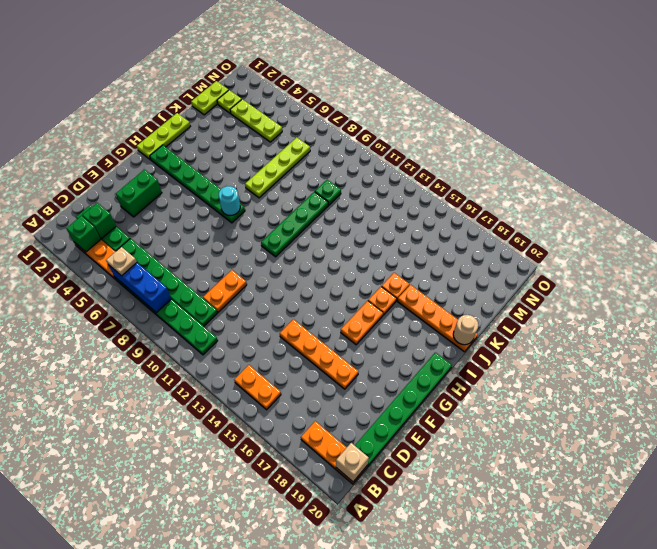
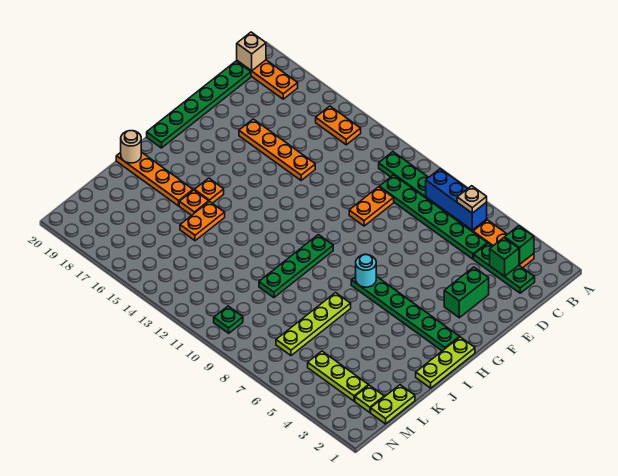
orange plate G16:H16 level 1 -> orange plate J15:K15 level 1
green plate L10 level 1 -> green plate N10 level 1

